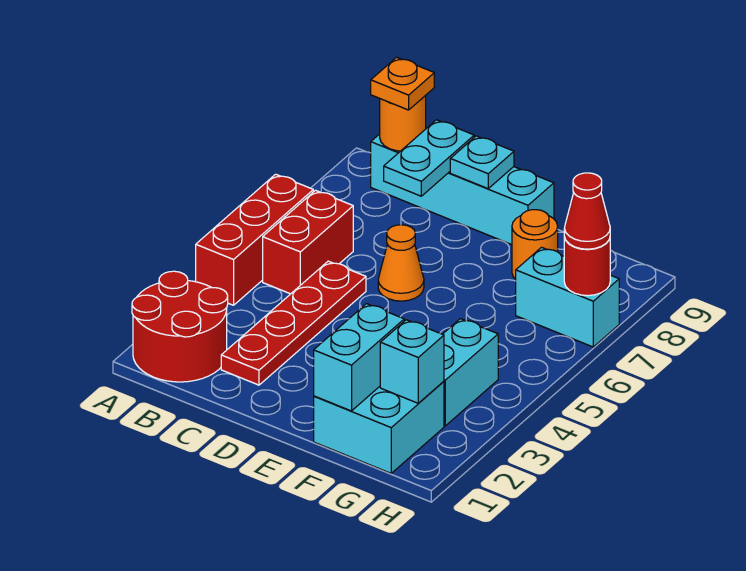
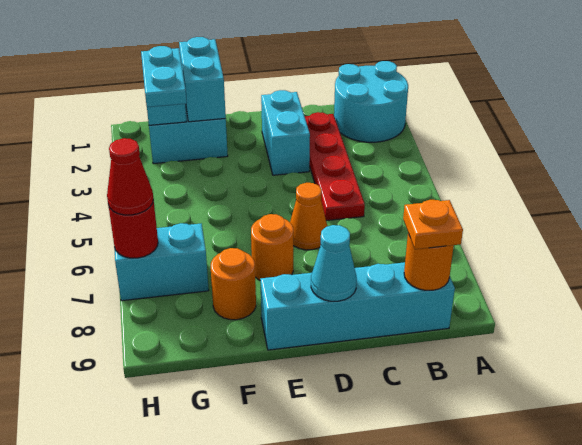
red round brick A1:B2 level 1 -> cyan round brick A1:B2 level 1
red brick A4:A6 level 1 -> none
red brick B5:B6 level 1 -> none
cyan plate C8:C9 level 2 -> cyan plate G2:G3 level 3
cyan plate D9 level 2 -> cyan cone D9 level 2
none -> orange round brick E7 level 1
cyan brick G3:G4 level 1 -> cyan brick D2:D3 level 1

